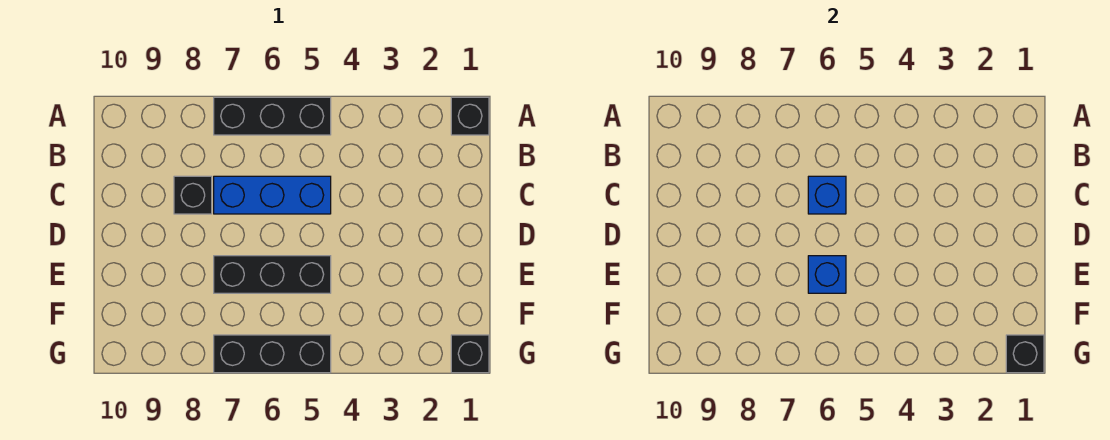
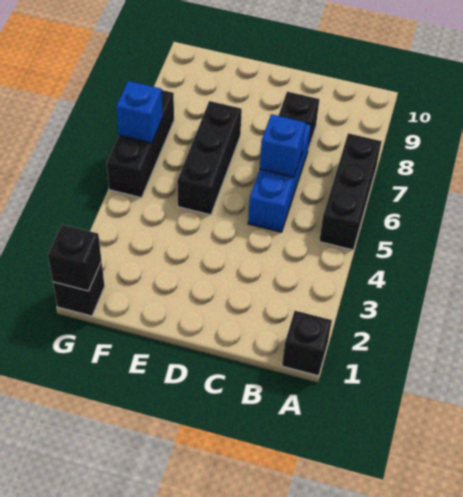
blue brick E6 level 2 -> blue brick G6 level 2

